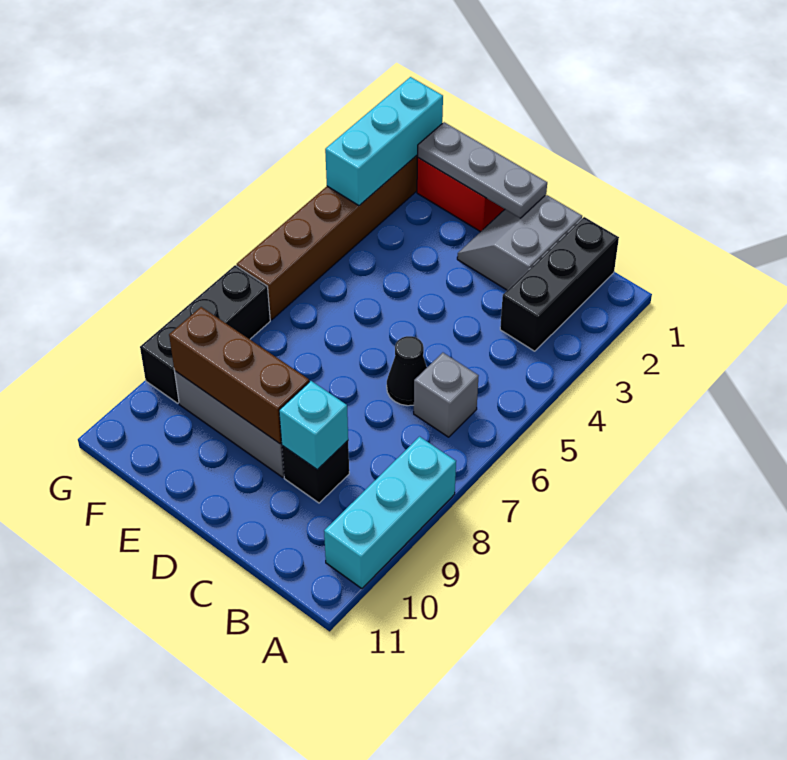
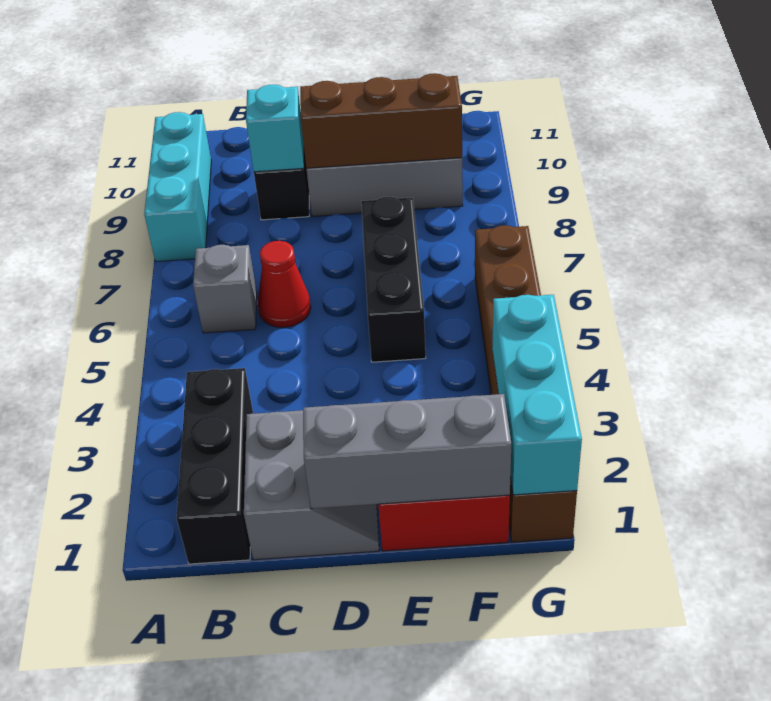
black cone C6 level 1 -> red cone C6 level 1
grey plate D1:F1 level 2 -> grey brick D1:F1 level 2
black brick G7:G9 level 1 -> black brick E5:E7 level 1

